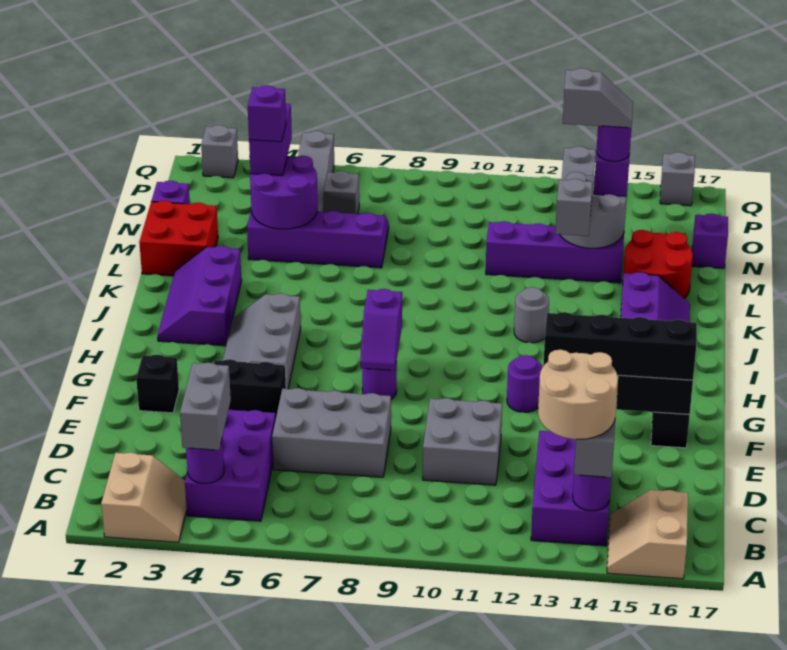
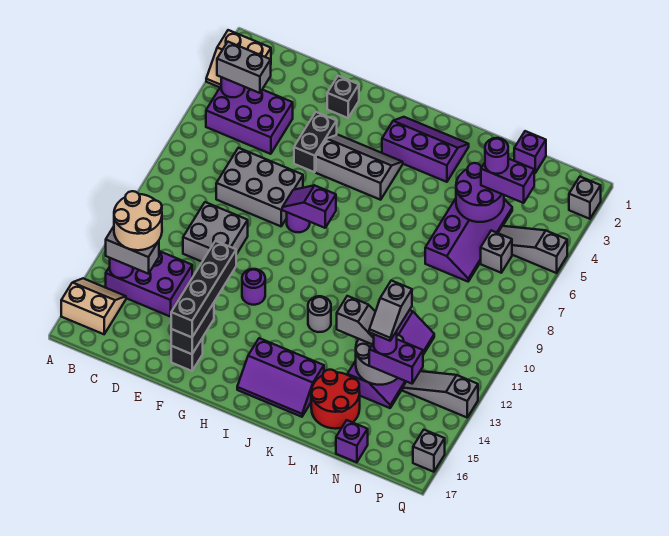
grey brick D6:E8 level 1 -> grey brick D7:F8 level 1
red brick L1:M2 level 1 -> none
purple brick N4 level 4 -> purple round brick N4 level 4

